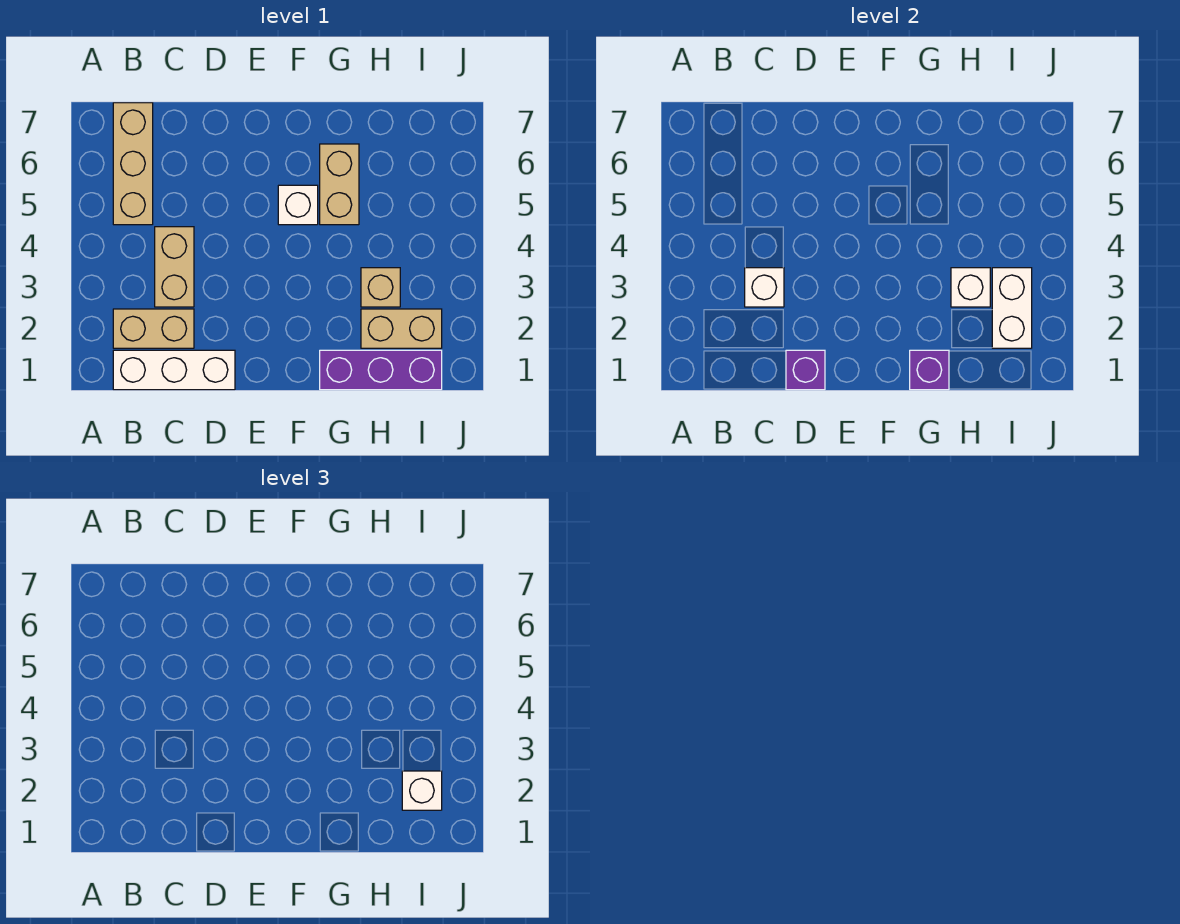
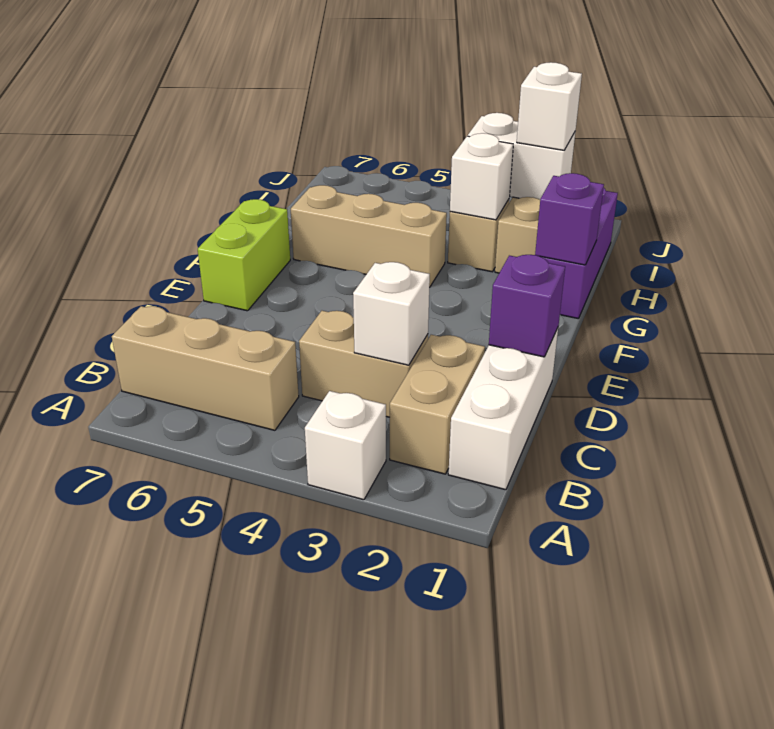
none -> lime brick E7:F7 level 1
white brick F5 level 1 -> white brick A3 level 1
tan brick G5:G6 level 1 -> tan brick G4:G6 level 1

